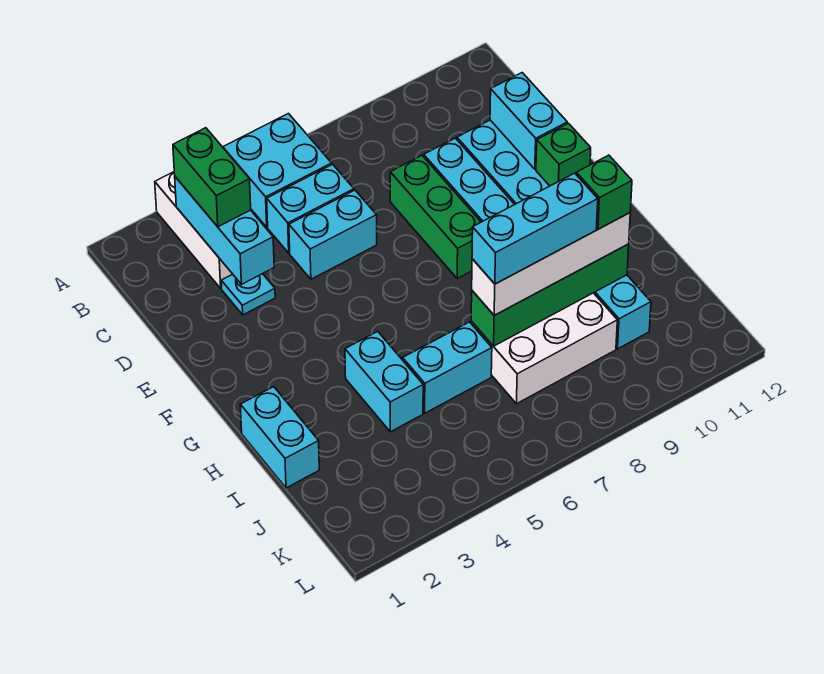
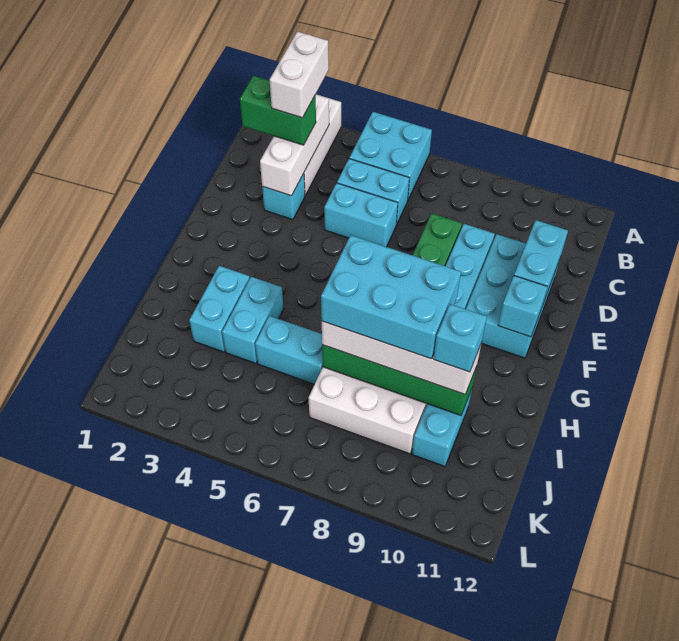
cyan brick B3:D3 level 2 -> white brick B3:D3 level 2
green brick B3:C3 level 3 -> green brick C2:C3 level 3
none -> white brick B3:C3 level 4
cyan plate D3 level 1 -> cyan brick D3 level 1
green brick F11 level 2 -> cyan brick F11 level 2
cyan brick H1:I1 level 1 -> cyan brick H3:I3 level 1
cyan brick I7:I9 level 4 -> cyan brick H7:I9 level 4
green brick I10 level 4 -> cyan brick I10 level 4

